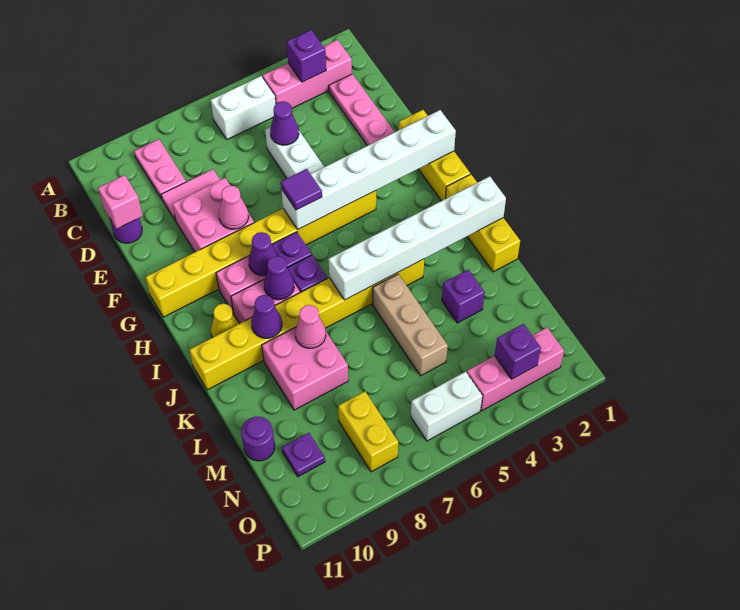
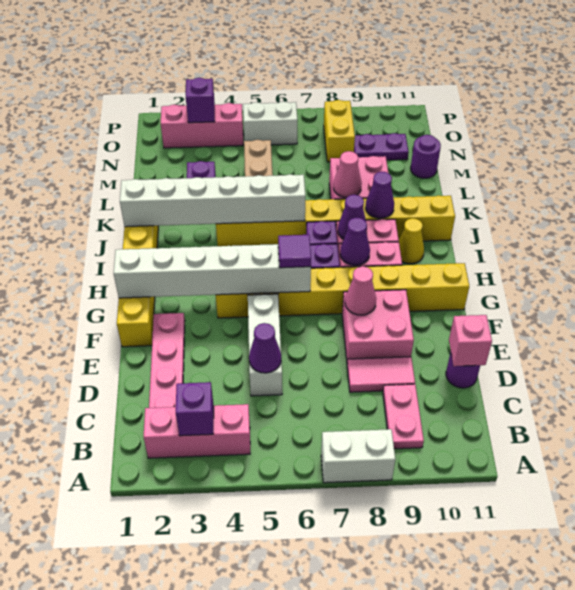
white brick B5:B6 level 1 -> white brick A7:A8 level 1
purple plate N10 level 1 -> purple plate N9:N10 level 1

